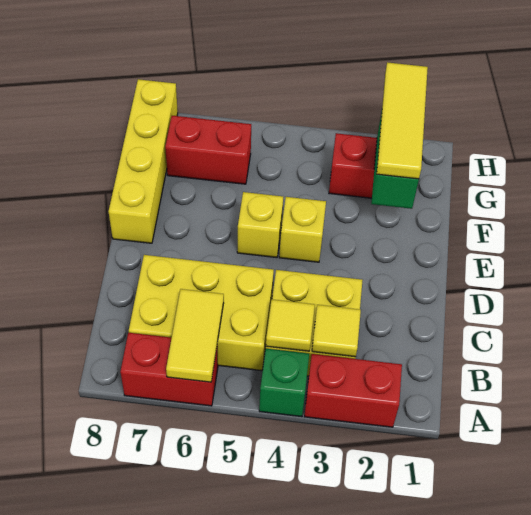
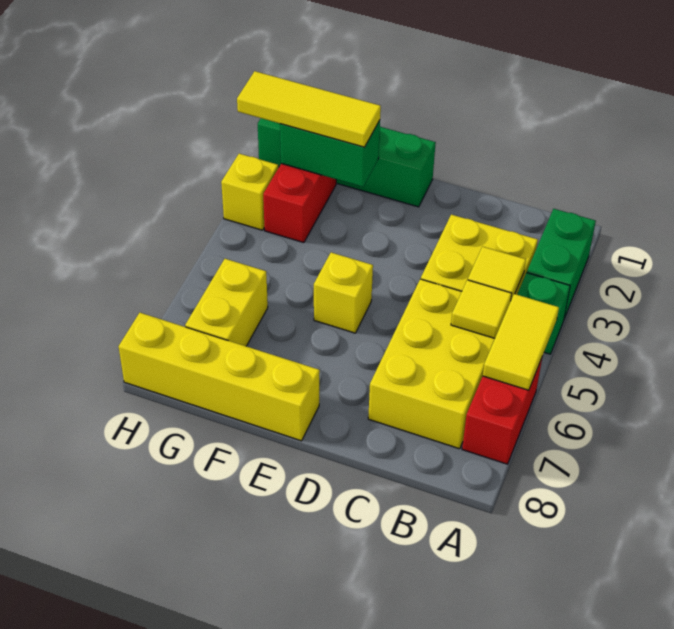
red brick A2:A3 level 1 -> green brick A2:A3 level 1
yellow tile A6:B6 level 2 -> yellow tile A5:A6 level 2
yellow tile B3 level 2 -> yellow tile B5 level 2
none -> green brick E1:H1 level 1
yellow brick E4 level 1 -> yellow brick H3 level 1
red brick G6:G7 level 1 -> yellow brick G6:G7 level 1

